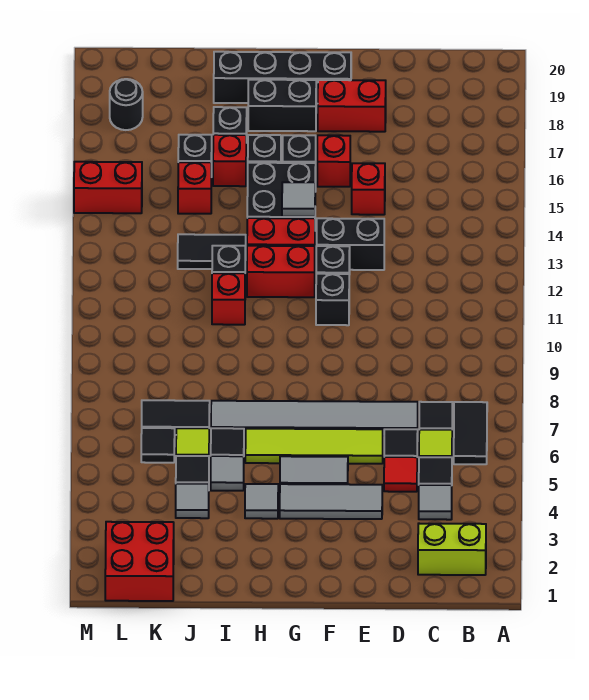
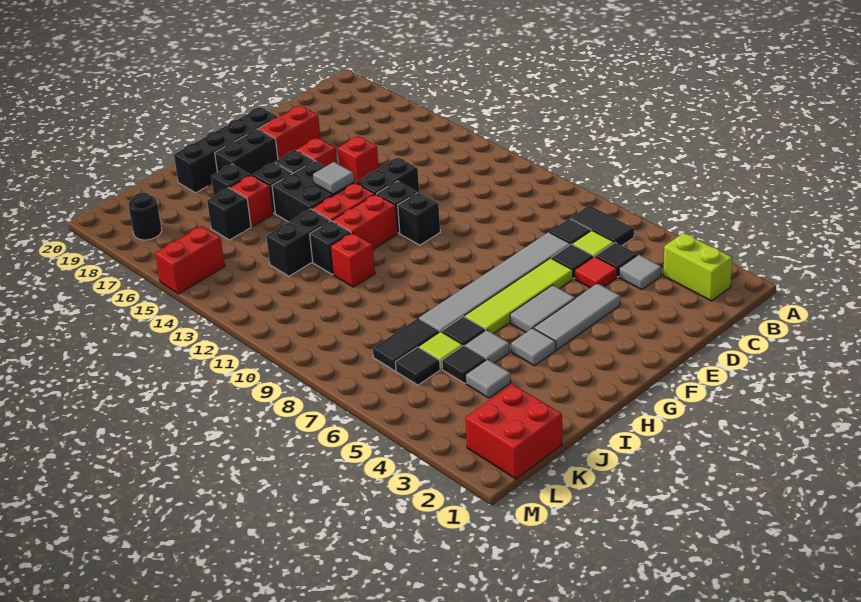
lime brick B2:C2 level 1 -> lime brick B2:B3 level 1
black tile I13:J13 level 1 -> black brick I13:J13 level 1
red brick J15 level 1 -> none

